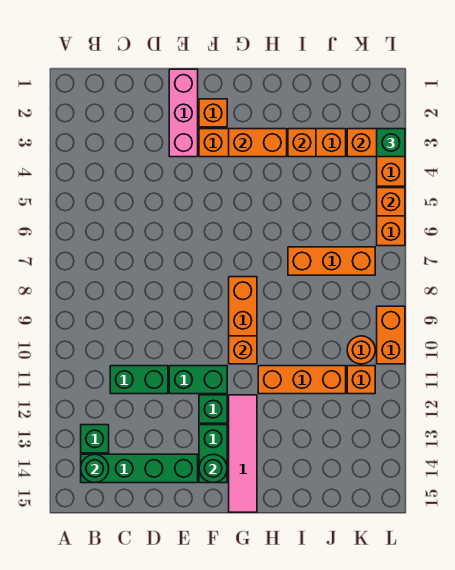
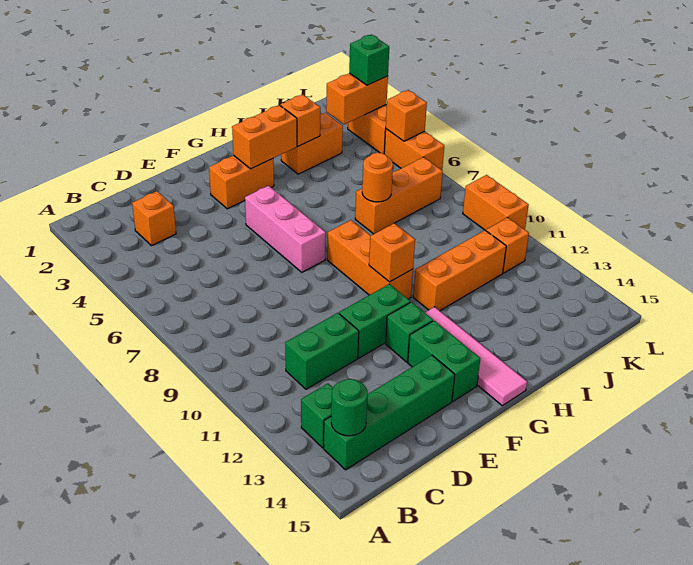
pink brick E1:E3 level 1 -> pink brick F5:F7 level 1
orange brick F2 level 1 -> orange brick C3 level 1
green round brick F14 level 2 -> none
orange round brick K10 level 1 -> orange round brick I7 level 2

